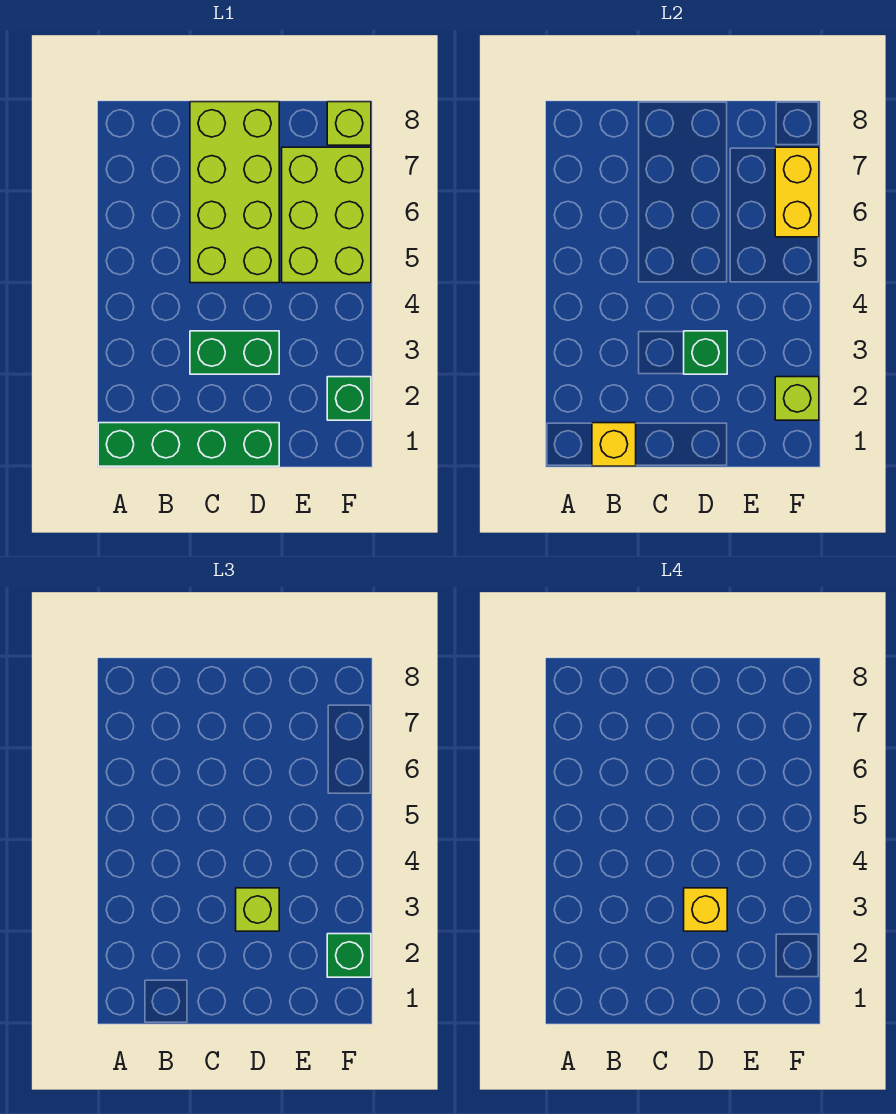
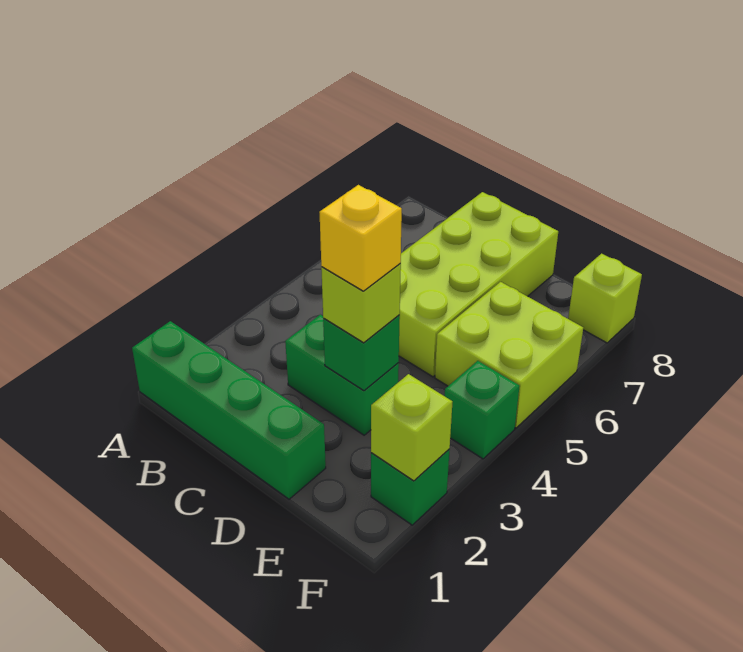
yellow brick B1 level 2 -> none
lime brick E5:F7 level 1 -> lime brick E5:F6 level 1
green brick F2 level 3 -> green brick F4 level 1
yellow brick F6:F7 level 2 -> none

